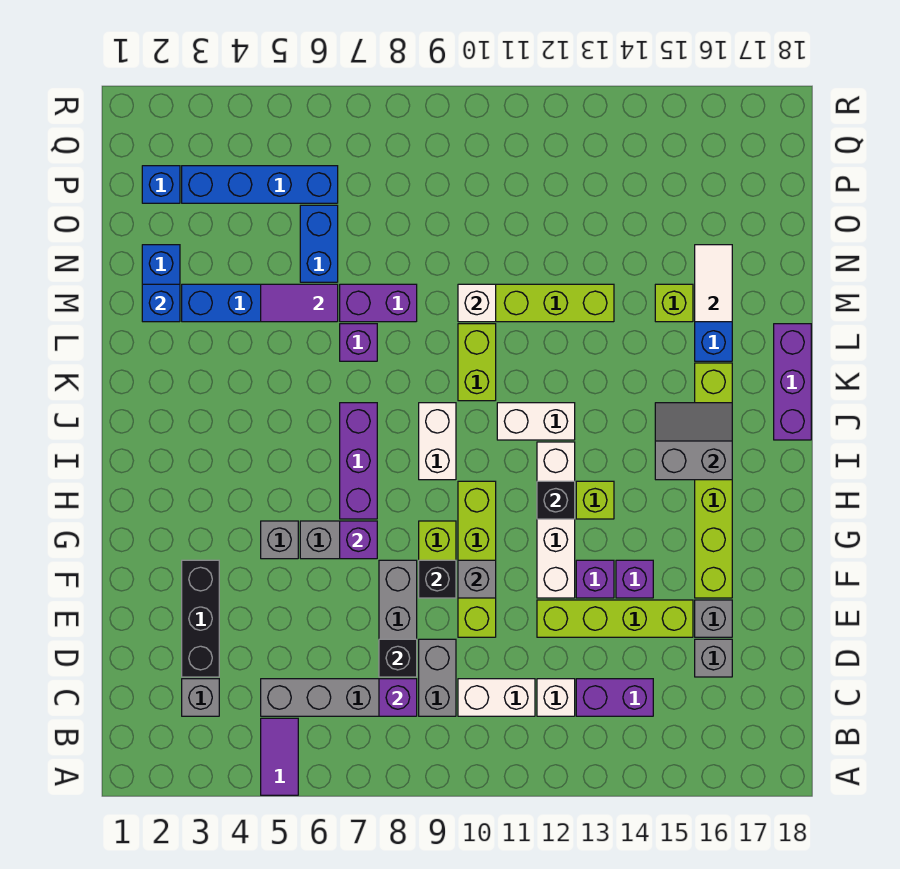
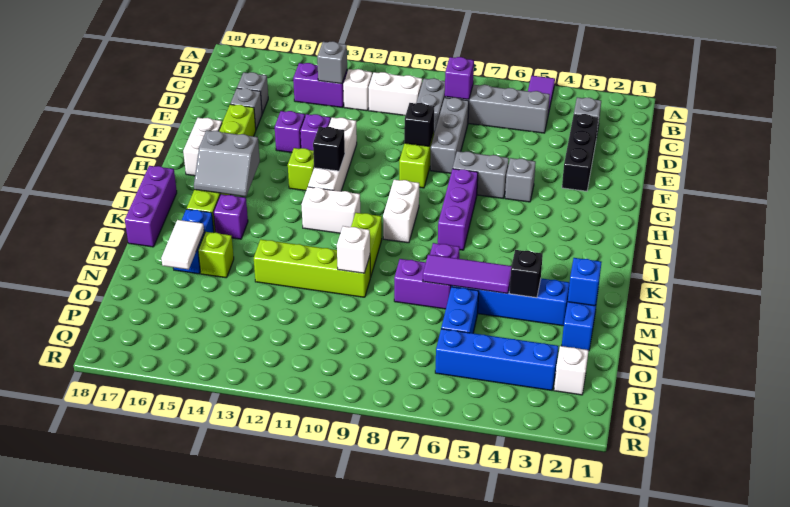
black brick D8 level 2 -> black brick M4 level 2
lime brick E10:H10 level 1 -> none
lime brick E12:E15 level 1 -> none
grey brick F10 level 2 -> grey brick C13 level 2
purple brick G7 level 2 -> purple brick K15 level 1
none -> white brick G17:H17 level 1
purple tile M5:M6 level 2 -> purple tile M5:M7 level 2
blue brick P2 level 1 -> white brick P2 level 1

